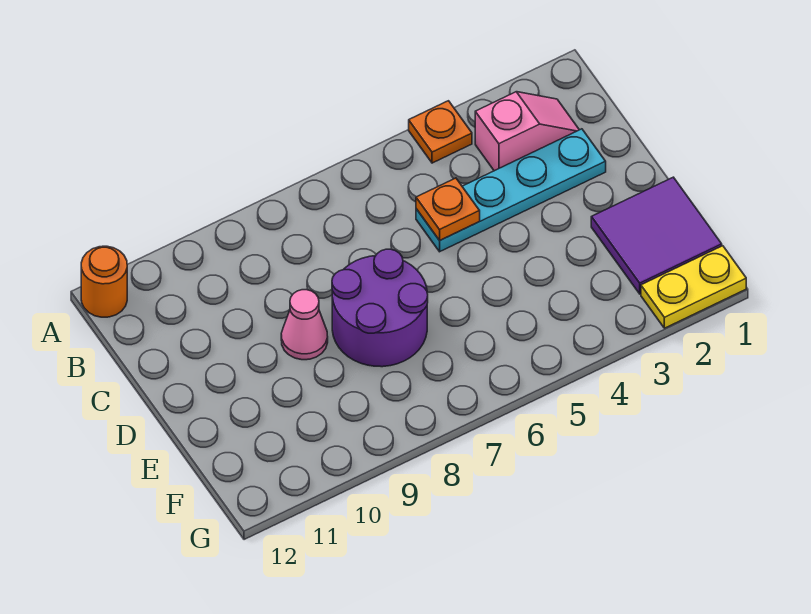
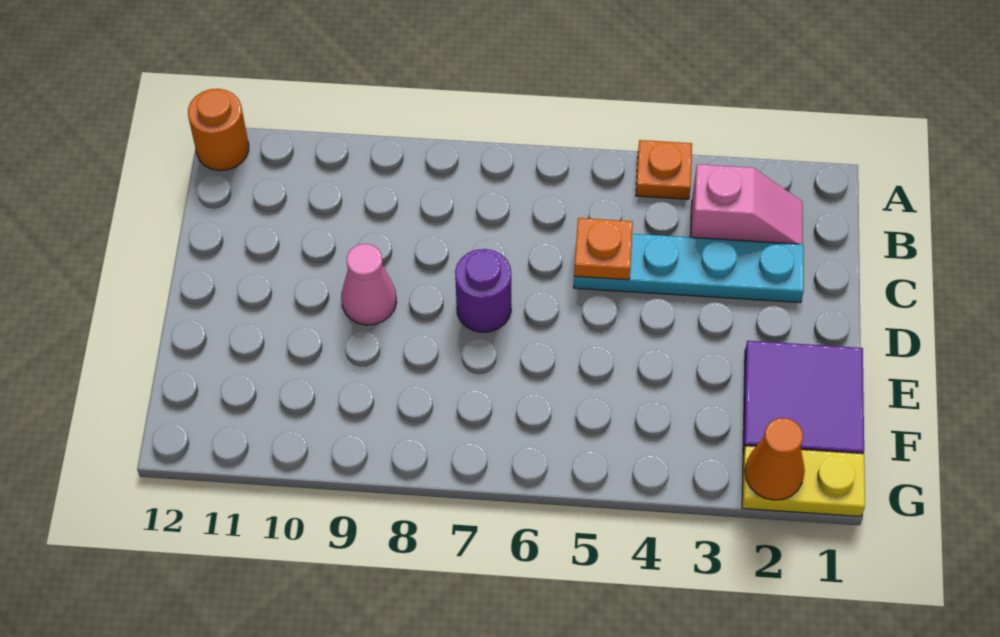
purple round brick D7:E8 level 1 -> purple round brick D7 level 1
none -> orange cone G2 level 2

